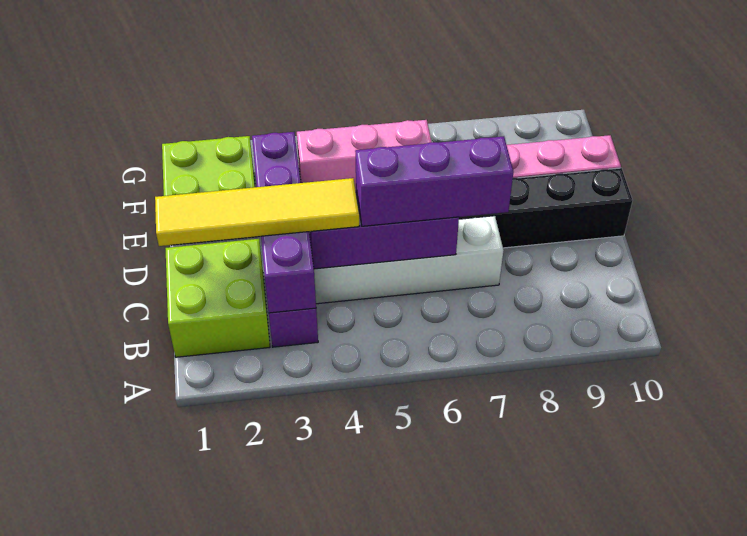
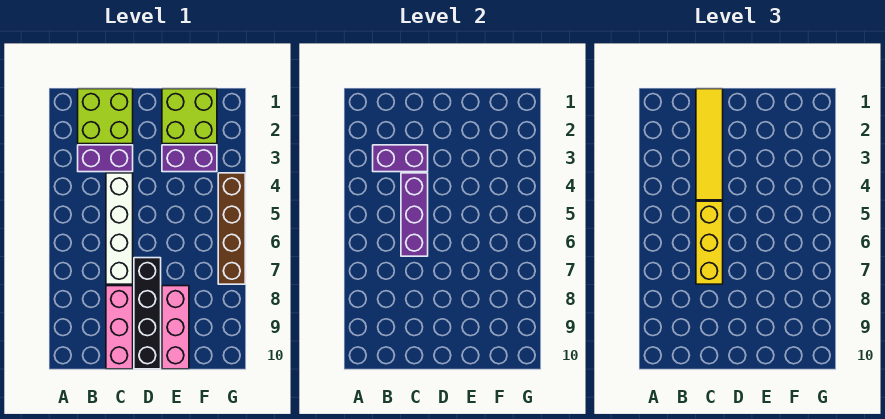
purple brick C5:C7 level 3 -> yellow brick C5:C7 level 3
pink brick F4:F6 level 1 -> pink brick C8:C10 level 1
none -> brown brick G4:G7 level 1

